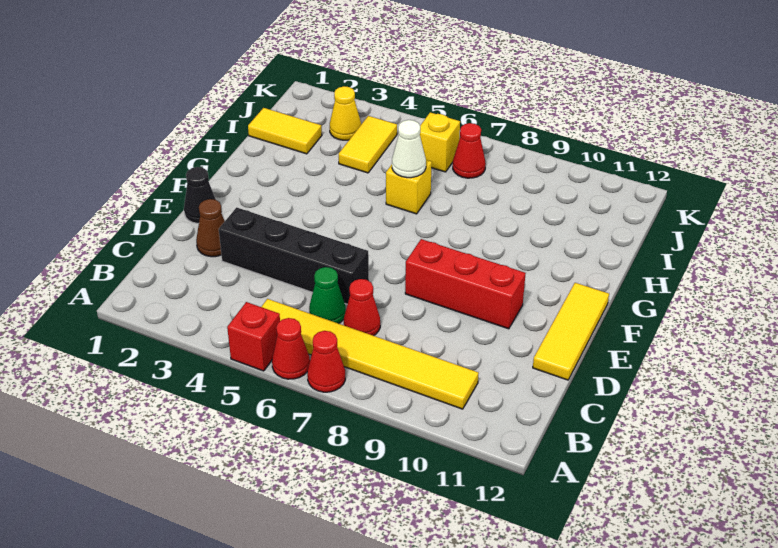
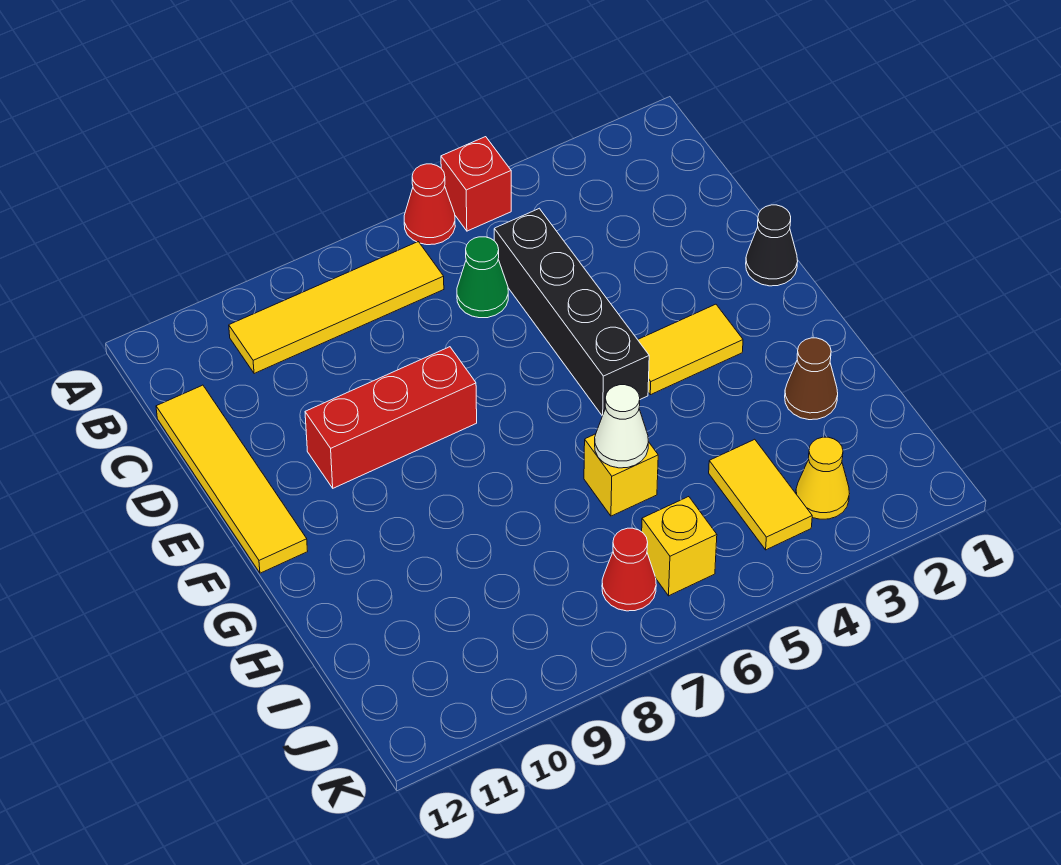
red cone A7 level 1 -> none
yellow tile B5:B10 level 1 -> yellow tile B7:B10 level 1
red cone C7 level 1 -> none
brown cone D2 level 1 -> brown cone H2 level 1
black brick D3:D6 level 1 -> black brick C5:F5 level 1
yellow tile D12:F12 level 1 -> yellow tile C12:F12 level 1
yellow tile I1:I2 level 1 -> yellow tile F3:F4 level 1

